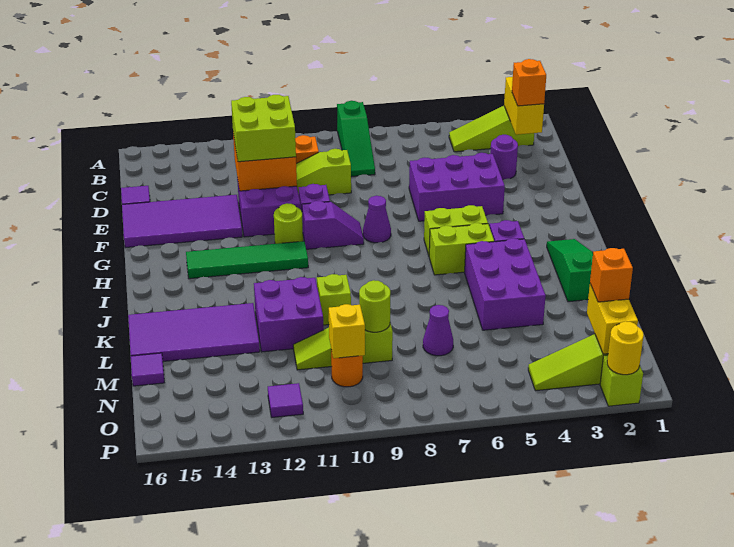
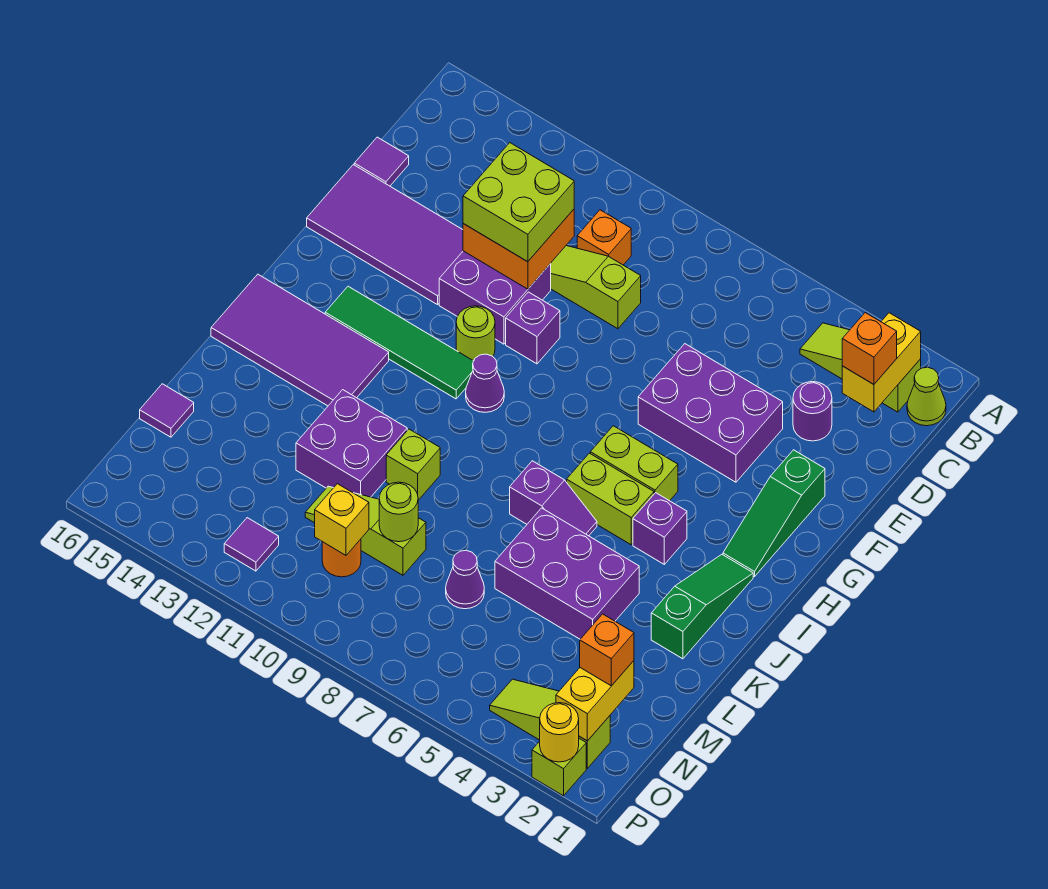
green slope A8:C8 level 1 top A -> green slope F2:H2 level 1 top F
none -> lime cone B1 level 1
purple cone G8 level 1 -> purple cone H10 level 1
purple slope G9:G10 level 1 top 10 -> purple slope J6:J7 level 1 top 7
purple brick J4:L5 level 1 -> purple brick K4:L6 level 1
purple tile K13:L16 level 1 -> purple tile I13:J16 level 1

